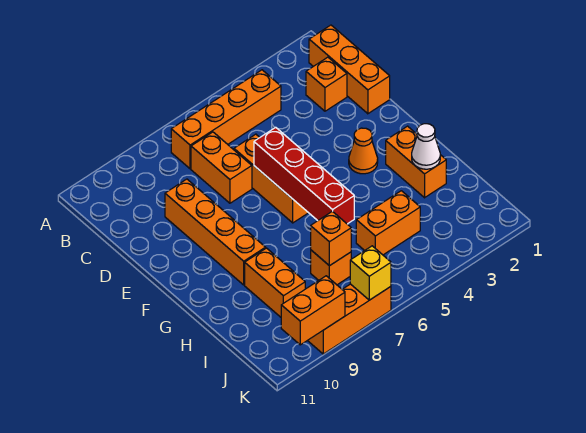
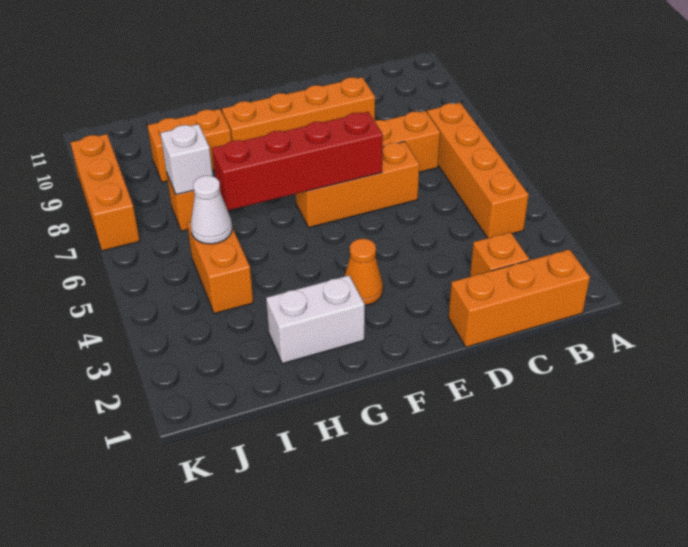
orange brick G2:H2 level 1 -> white brick G2:H2 level 1
white cone H2 level 2 -> white cone I5 level 2
orange brick I7 level 2 -> white brick I7 level 2
yellow brick K7 level 2 -> none
orange brick K9:K10 level 2 -> none

